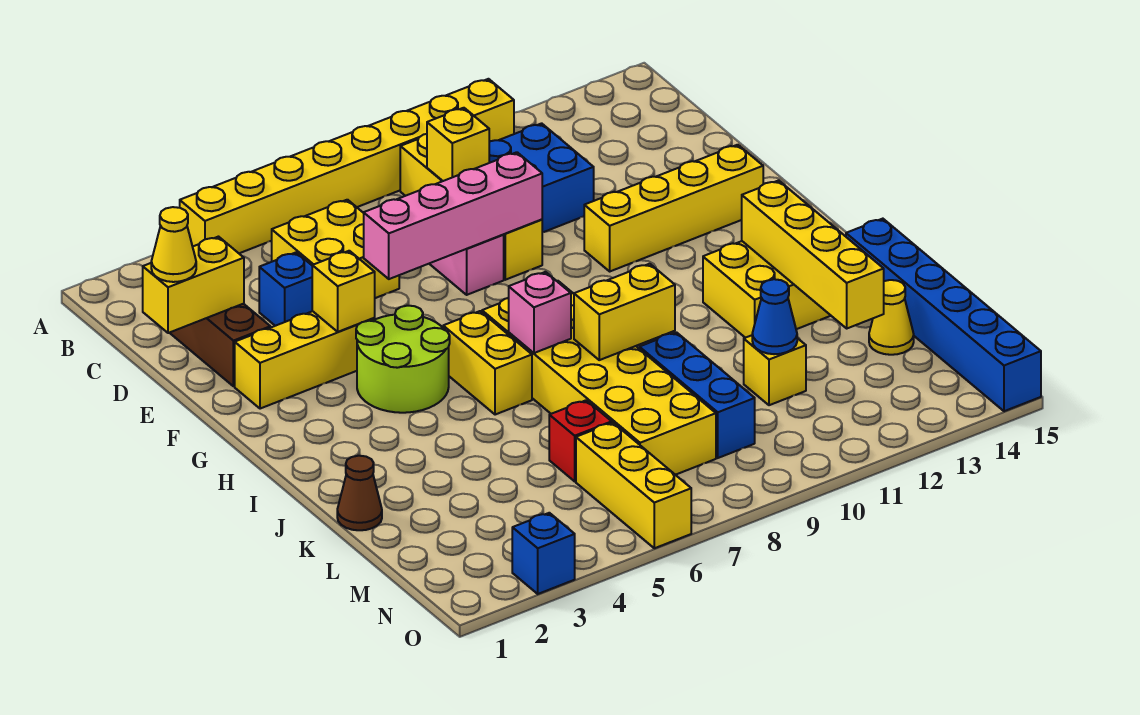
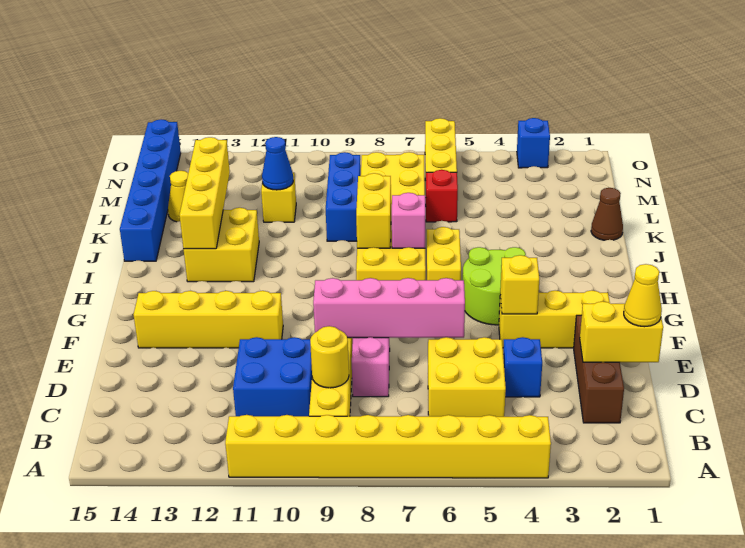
yellow brick C9 level 2 -> yellow round brick C9 level 2
yellow brick J8:J9 level 2 -> yellow brick I8:J8 level 2

